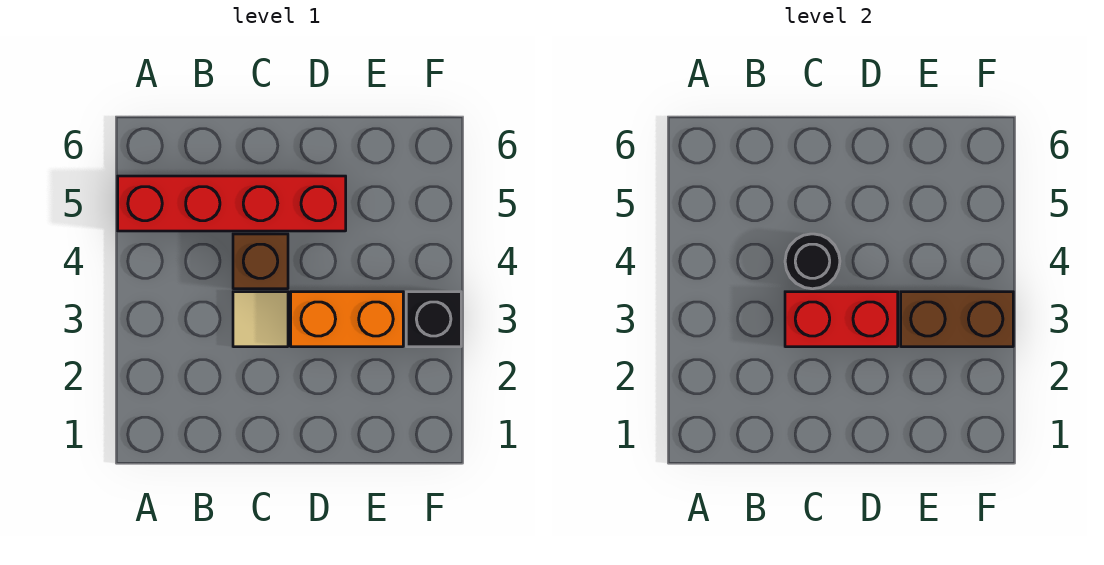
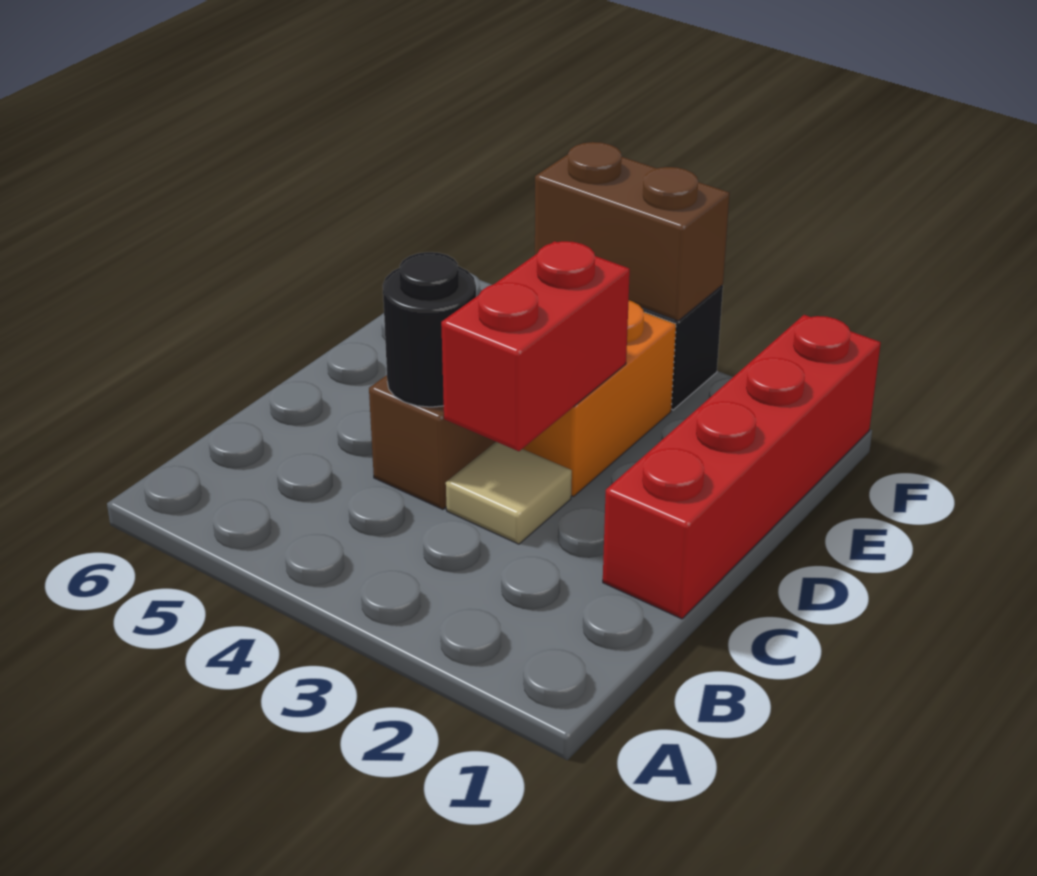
red brick A5:D5 level 1 -> red brick C1:F1 level 1
brown brick E3:F3 level 2 -> brown brick F3:F4 level 2

